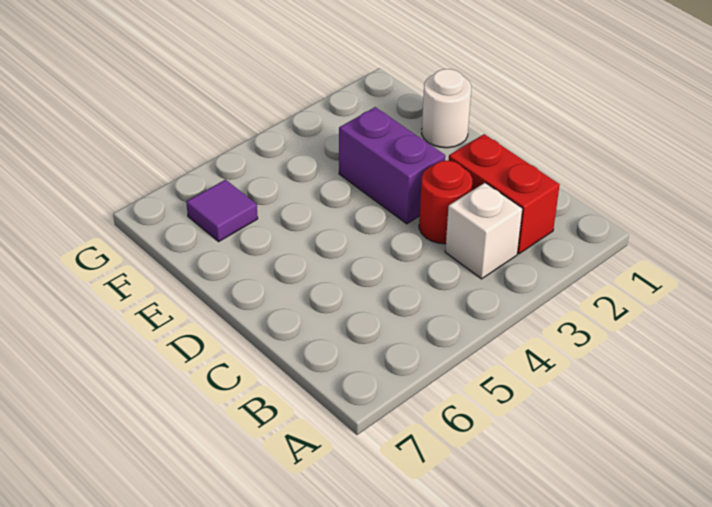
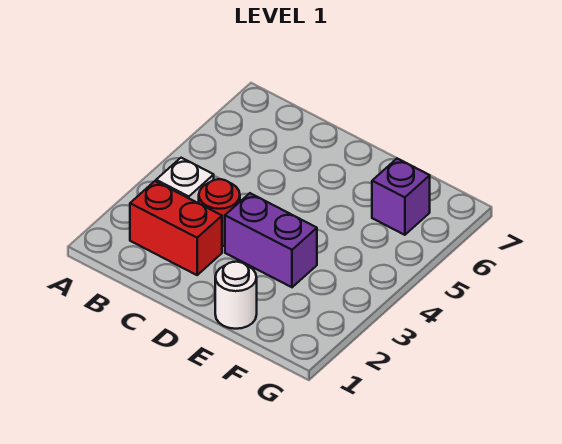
purple tile F6 level 1 -> purple brick F6 level 1

